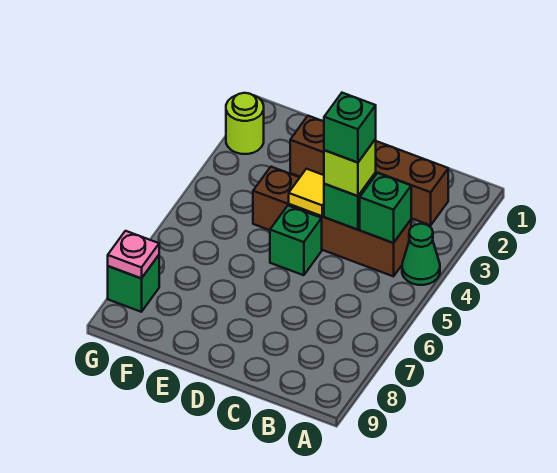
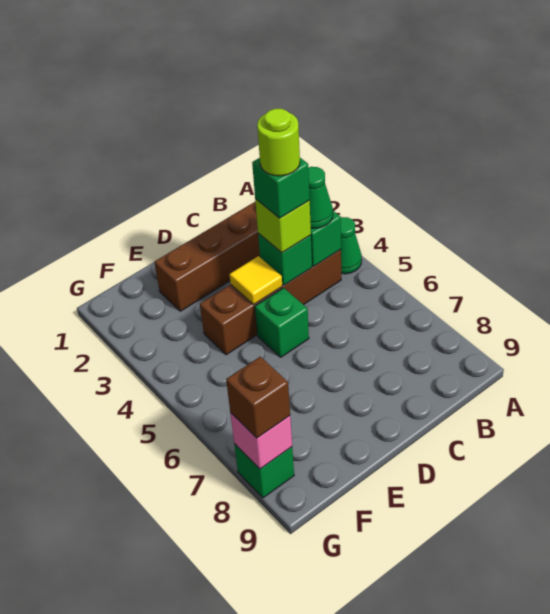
none -> green cone B4 level 3
lime round brick G2 level 1 -> lime round brick C4 level 5
pink plate G8 level 2 -> pink brick G8 level 2
none -> brown brick G8 level 3

